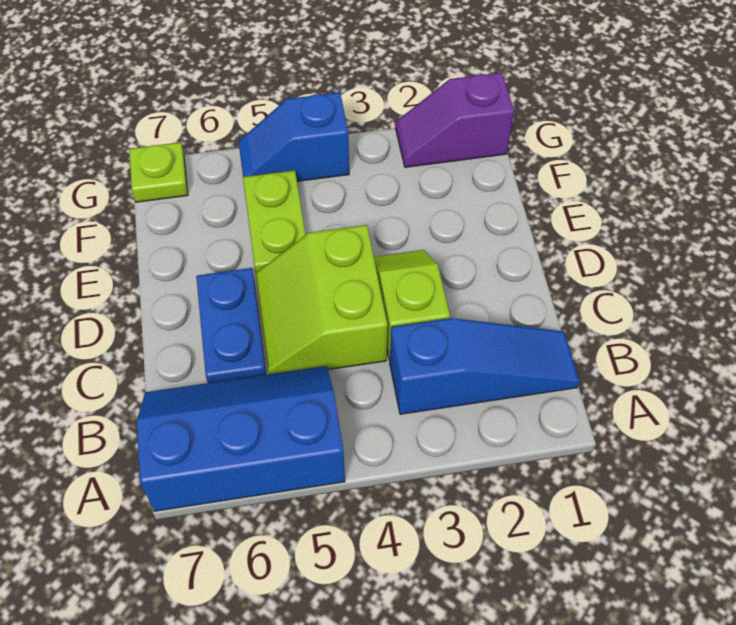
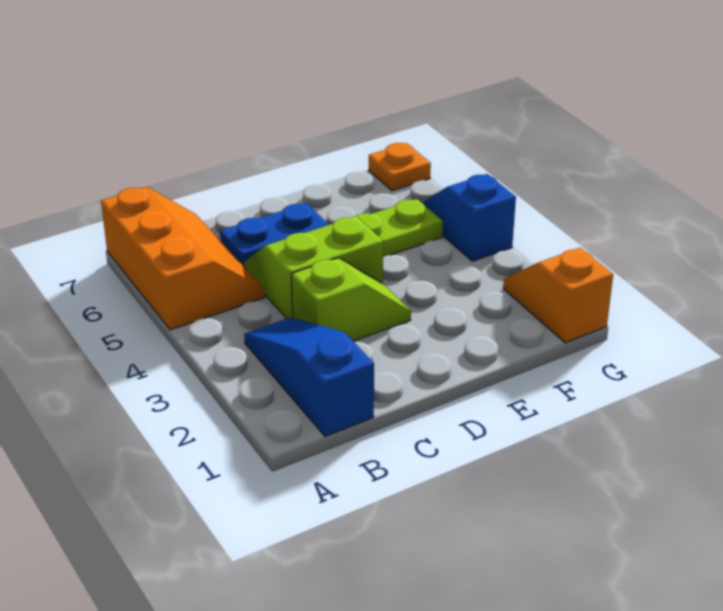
blue slope A5:B7 level 1 top A -> orange slope A5:B7 level 1 top A
blue slope B1:B3 level 1 top 3 -> blue slope B1:B3 level 1 top 1
purple slope G1:G2 level 1 top 1 -> orange slope G1:G2 level 1 top 1
lime plate G7 level 1 -> orange plate G7 level 1

